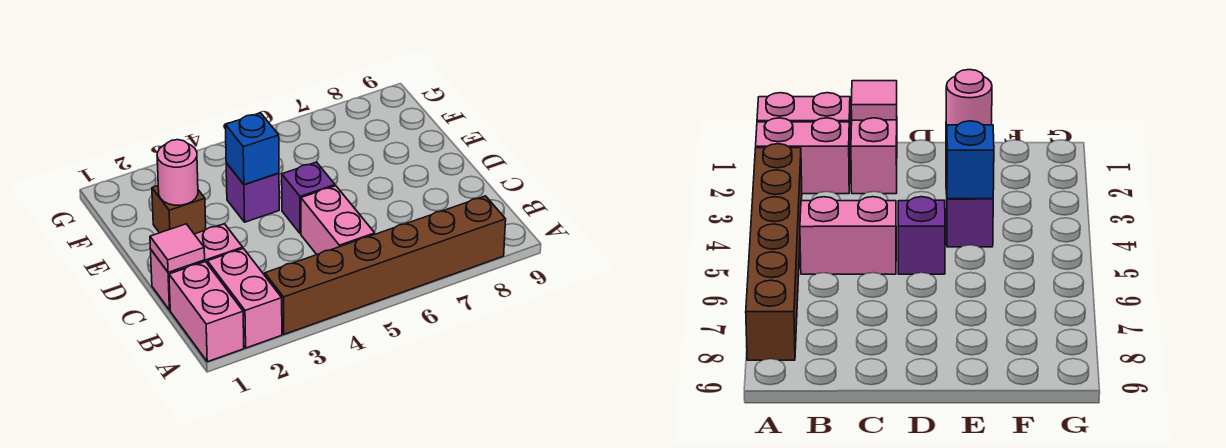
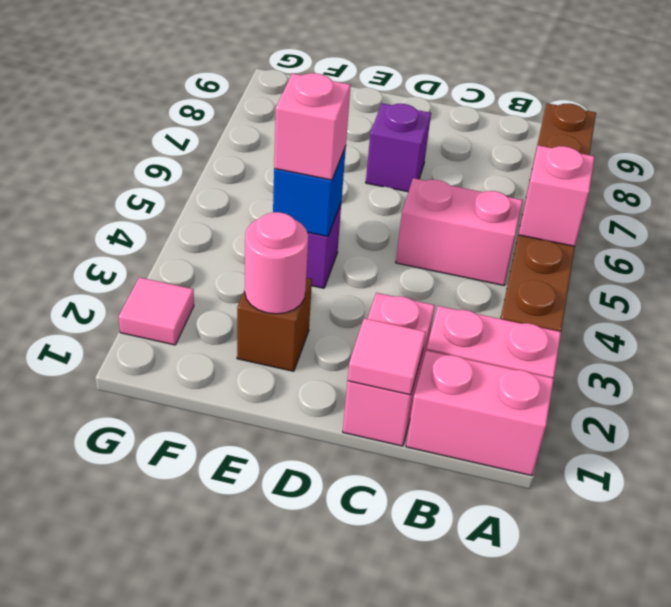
none -> pink brick A5 level 2
purple brick D5 level 1 -> purple brick D7 level 1
none -> pink brick E4 level 3
none -> pink tile G2 level 1

